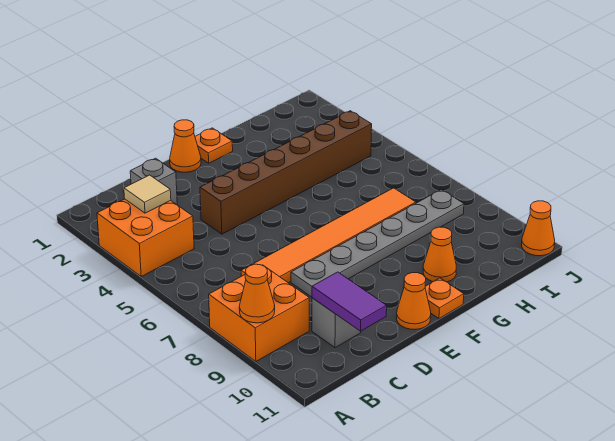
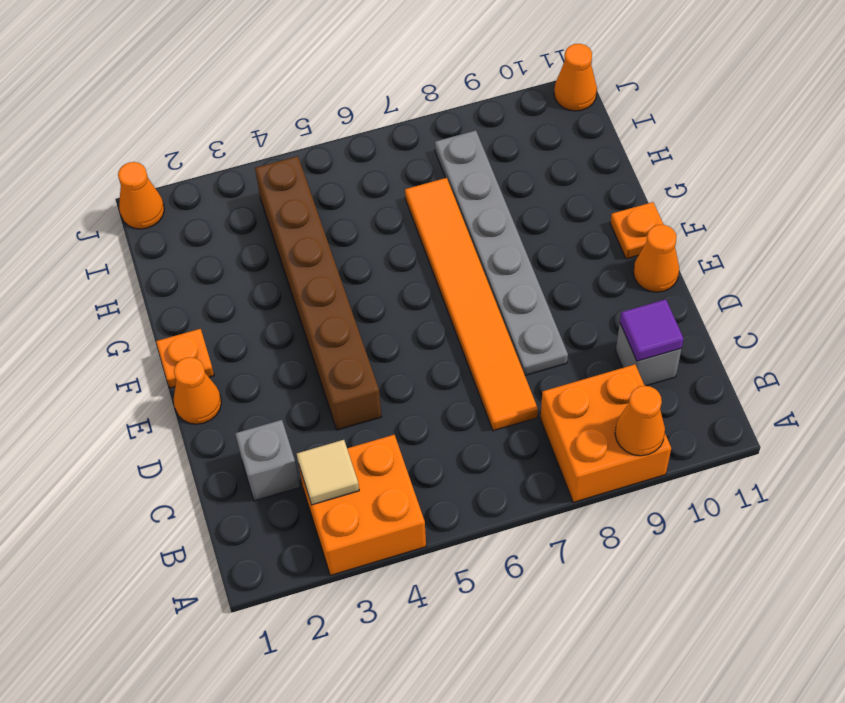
purple tile C10:C11 level 2 -> purple tile C10 level 2
orange cone G10 level 1 -> orange cone J1 level 1

